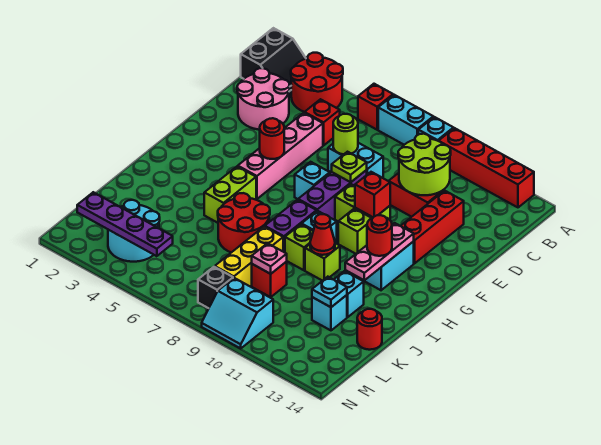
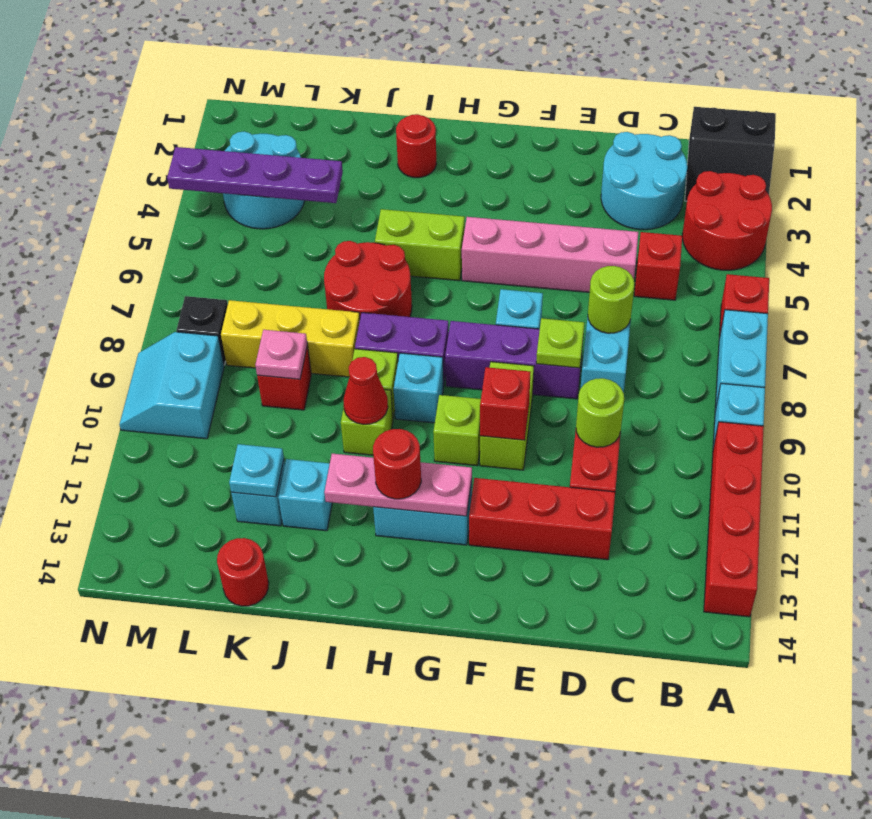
pink round brick C2:D3 level 1 -> cyan round brick C2:D3 level 1
lime round brick C10:D11 level 2 -> lime round brick D10 level 2
red round brick F5 level 2 -> red round brick I2 level 1
purple plate M2:M5 level 2 -> purple plate K4:N4 level 2

